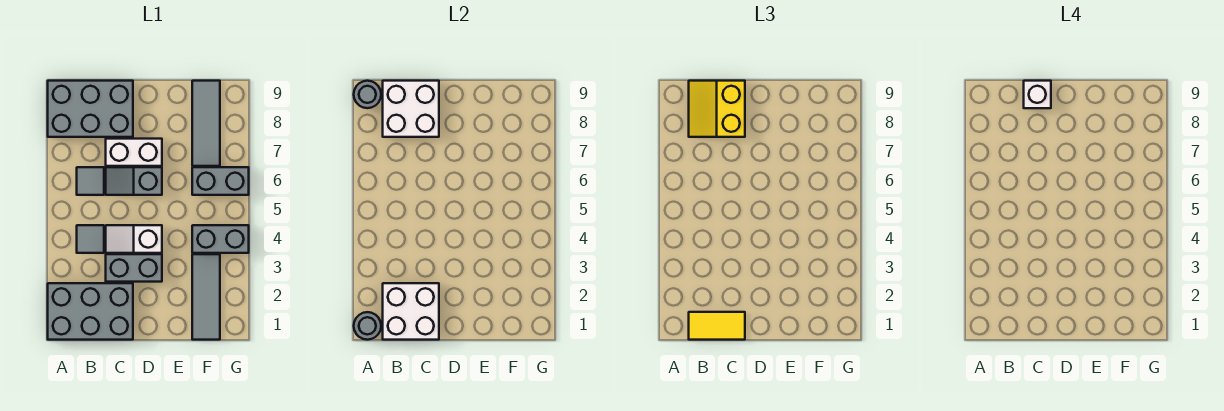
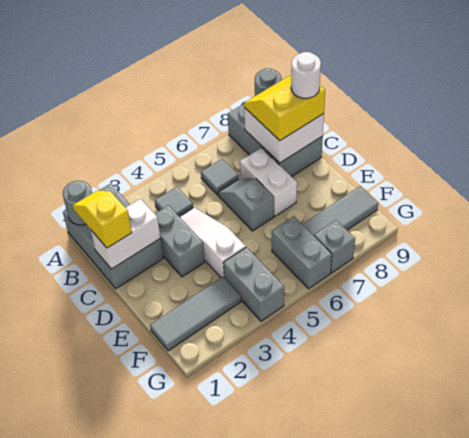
white brick B1:C2 level 2 -> white brick C1:C2 level 2
yellow tile B1:C1 level 3 -> yellow slope B1:C1 level 3 top C
white slope C4:D4 level 1 top D -> white slope C4:E4 level 1 top E
white brick C9 level 4 -> white round brick C9 level 4
none -> grey brick G7 level 1

